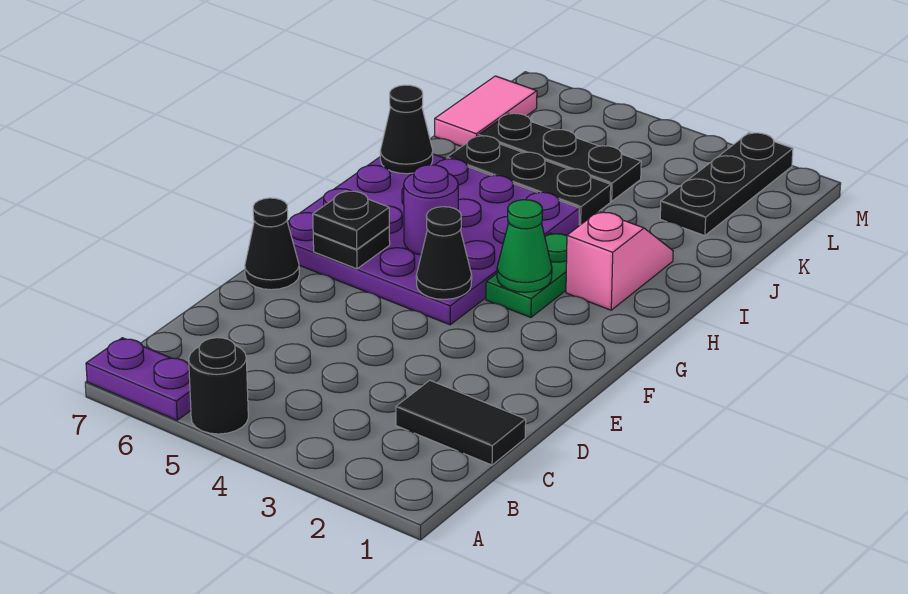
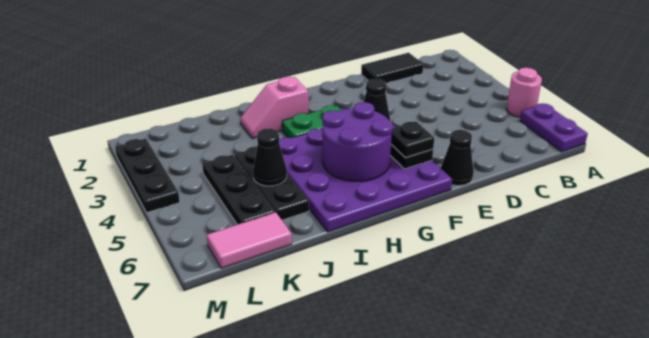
black round brick A5 level 1 -> pink round brick A5 level 1
black tile C1:C2 level 1 -> black tile C1:D1 level 1
green cone G3 level 2 -> none
purple round brick G5 level 2 -> purple round brick G5:H6 level 2
black cone I7 level 2 -> black cone J5 level 2
black plate K2:M2 level 1 -> black plate M2:M4 level 1

